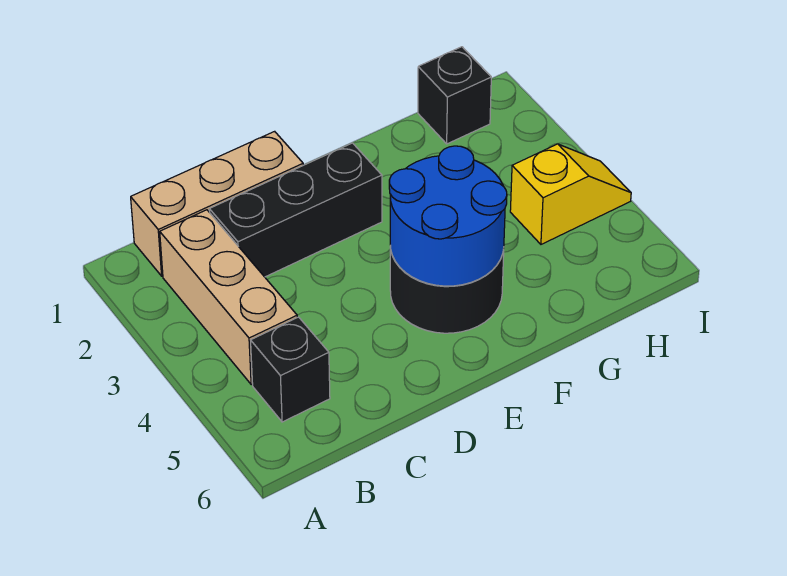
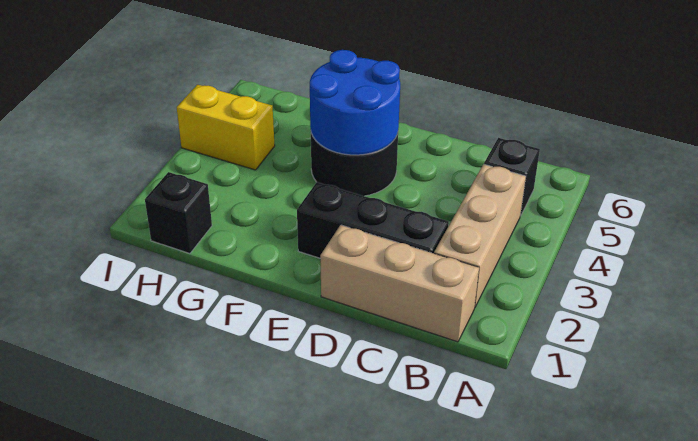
yellow slope H4:I4 level 1 top H -> yellow brick H4:I4 level 1

